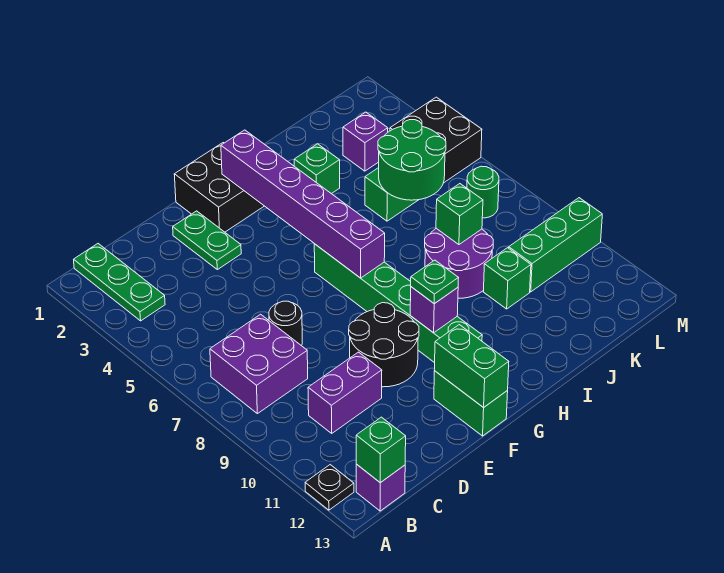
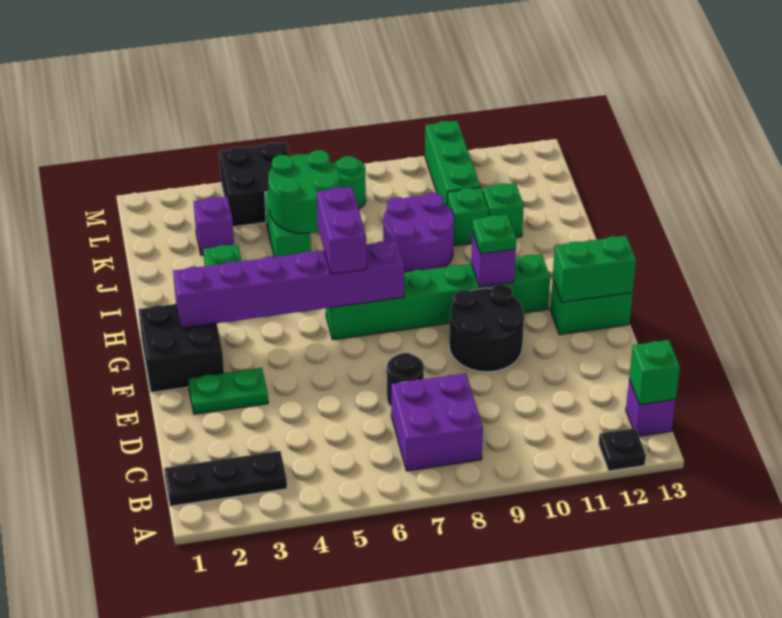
green plate B1:B3 level 1 -> black plate B1:B3 level 1
purple brick C10:D10 level 1 -> purple brick G6:H6 level 3
green brick J8 level 2 -> green brick J11 level 1

